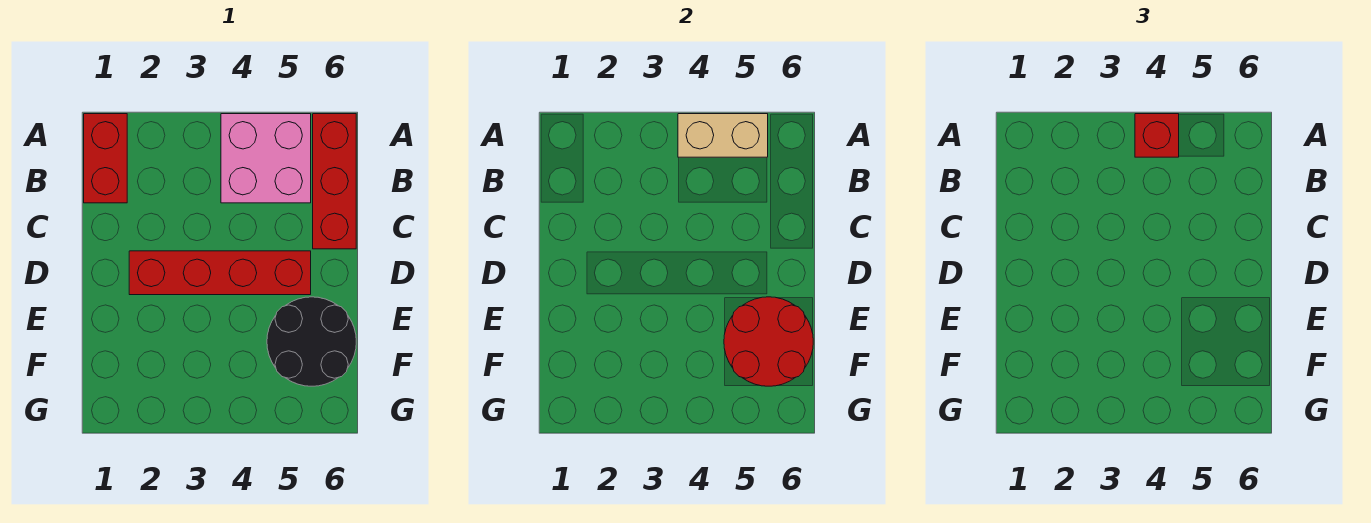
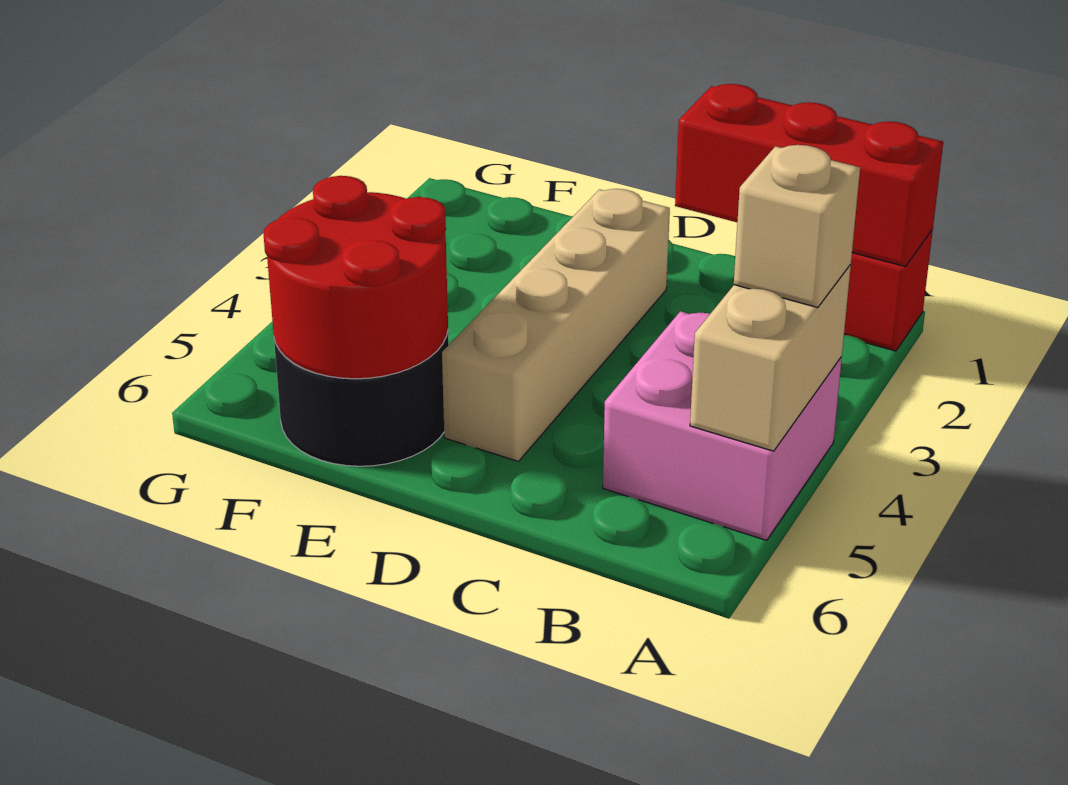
red brick A4 level 3 -> tan brick A4 level 3
red brick A6:C6 level 1 -> red brick A1:C1 level 2
red brick D2:D5 level 1 -> tan brick D2:D5 level 1

